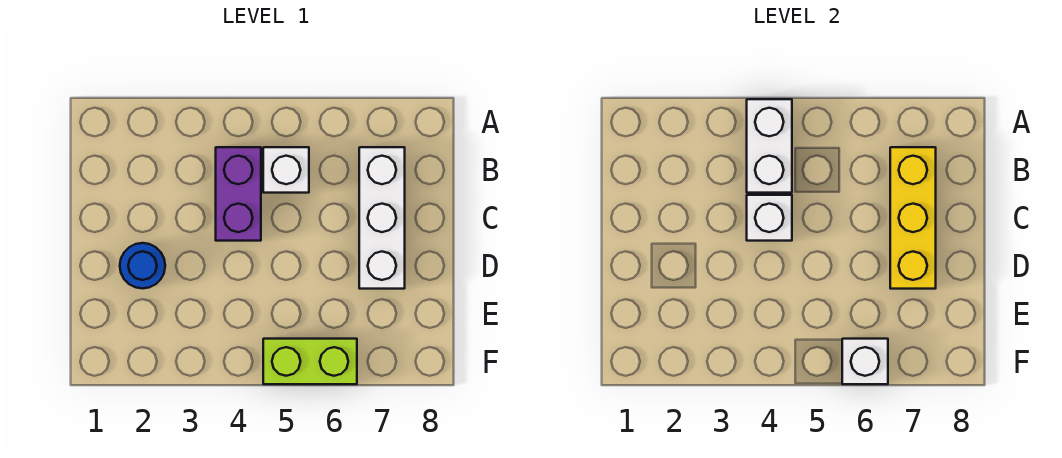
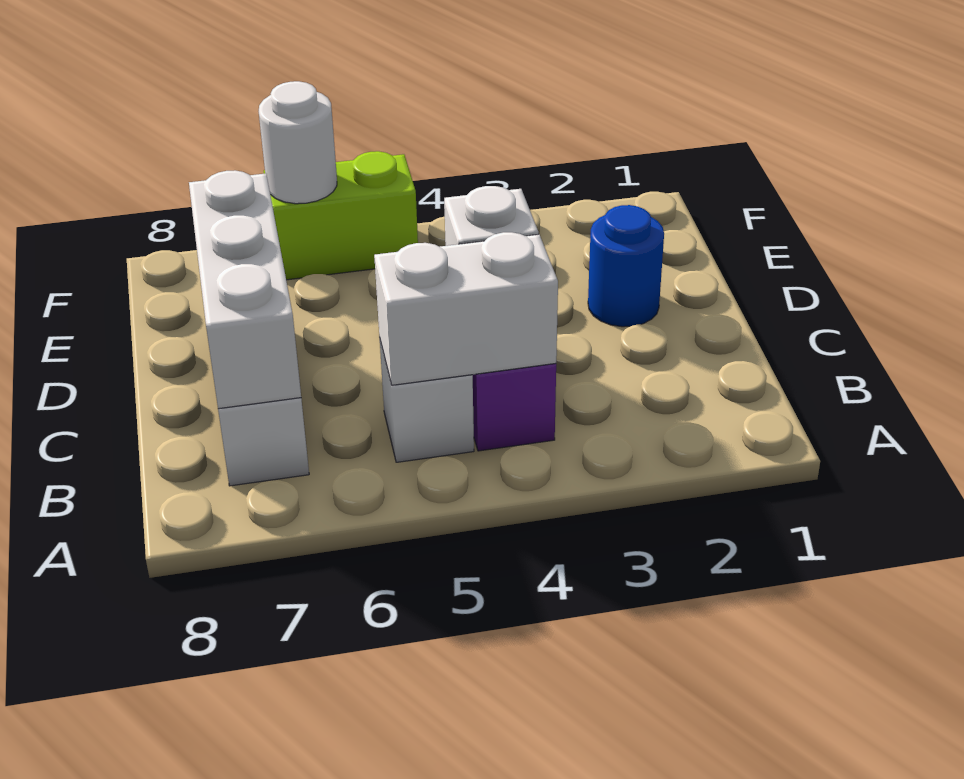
white brick A4:B4 level 2 -> white brick B4:B5 level 2
yellow brick B7:D7 level 2 -> white brick B7:D7 level 2
white brick F6 level 2 -> white round brick F6 level 2

